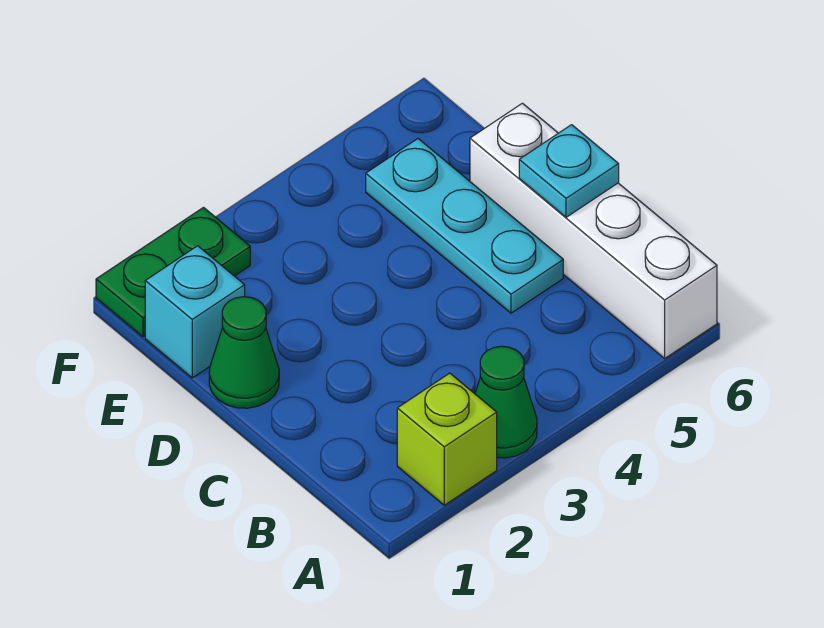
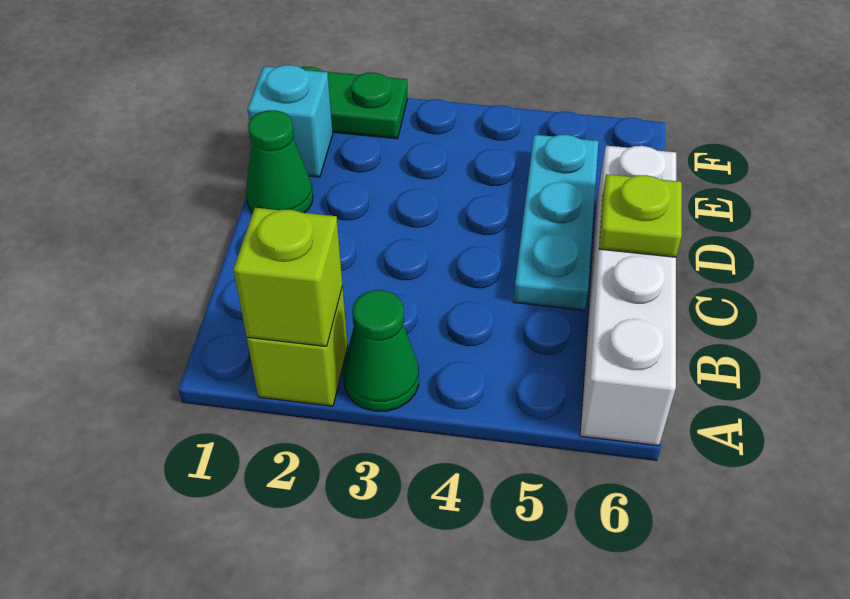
none -> lime brick A2 level 2
cyan plate C6 level 2 -> lime plate C6 level 2

